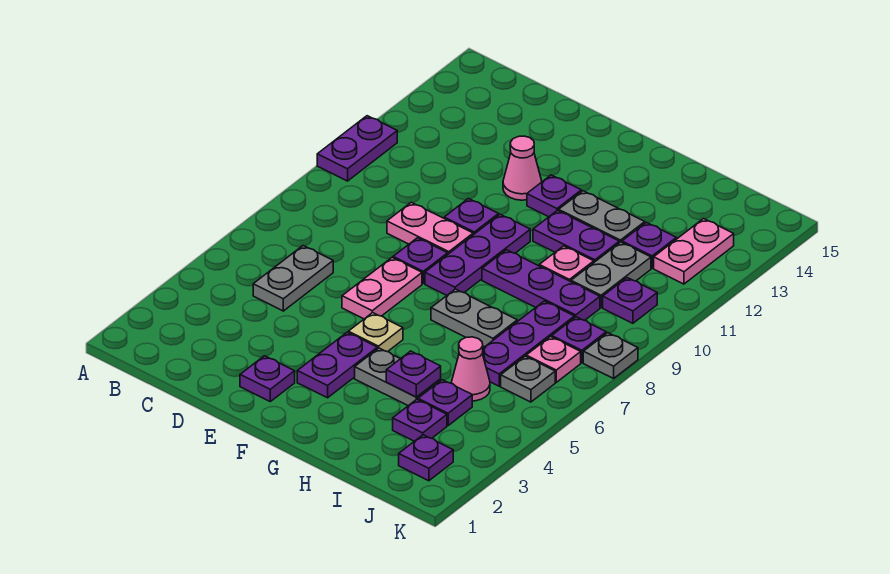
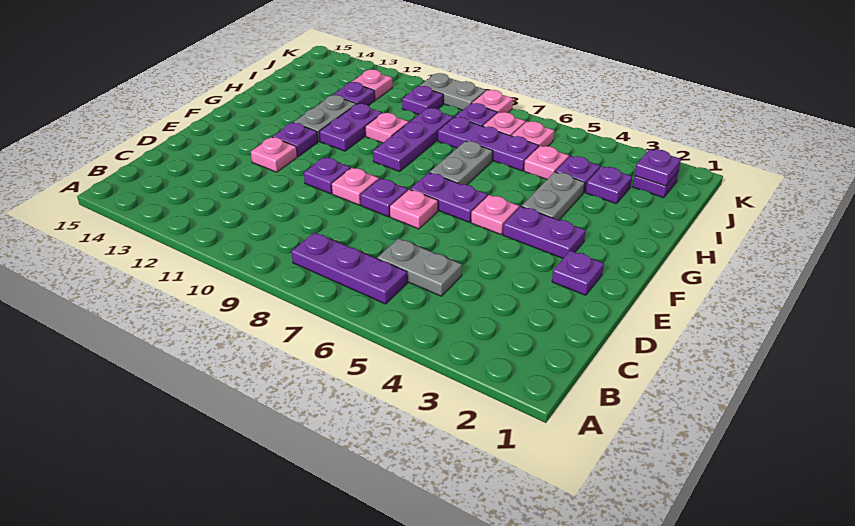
purple plate A10:A11 level 1 -> purple plate F6:F7 level 1
pink plate D9:E9 level 1 -> pink plate E9 level 1
pink plate E6:E7 level 1 -> pink plate E7 level 1
pink cone E12 level 1 -> pink plate E12 level 1
tan plate F5 level 1 -> pink plate F5 level 1
purple plate F8:F10 level 1 -> purple plate B6:B8 level 1
purple plate H4 level 2 -> purple plate J2 level 2
pink cone I5 level 1 -> pink plate I5 level 1
grey plate I10:I11 level 1 -> grey plate K9:K10 level 1
grey plate J6 level 1 -> pink plate J6 level 1
pink plate J12:J13 level 1 -> pink plate J12 level 1
grey plate K8 level 1 -> pink plate K8 level 1

